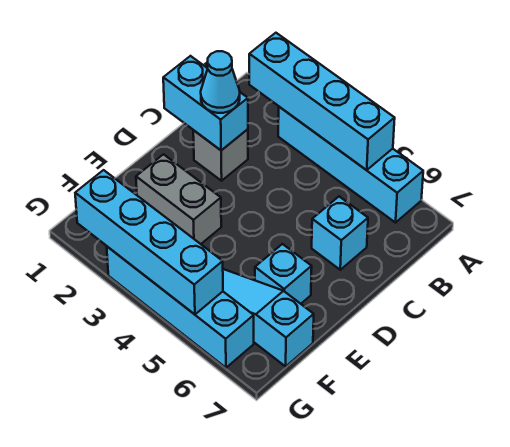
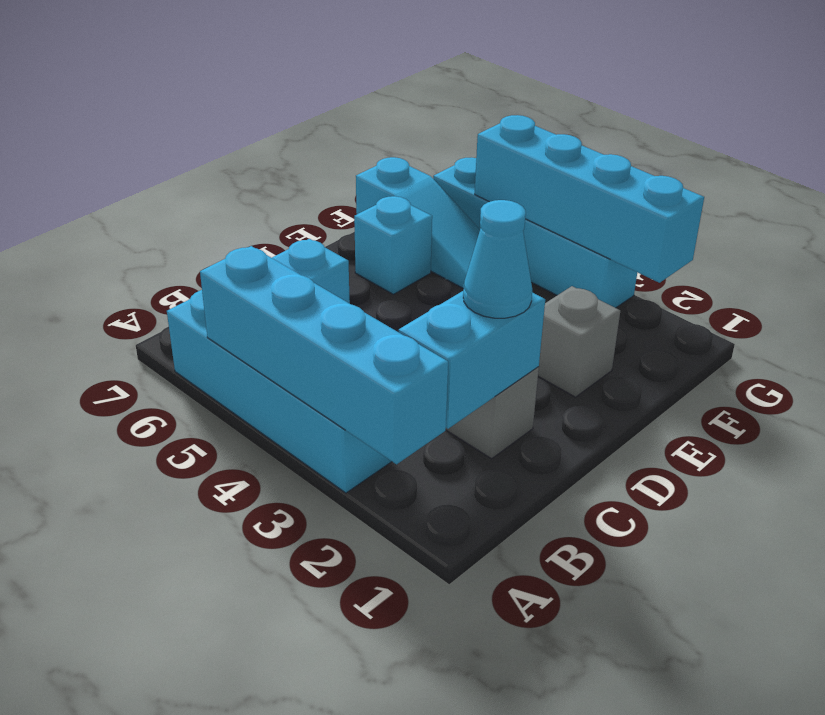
cyan brick C1:C2 level 2 -> cyan brick B2:C2 level 2
grey brick E2:E3 level 1 -> grey brick E2 level 1

